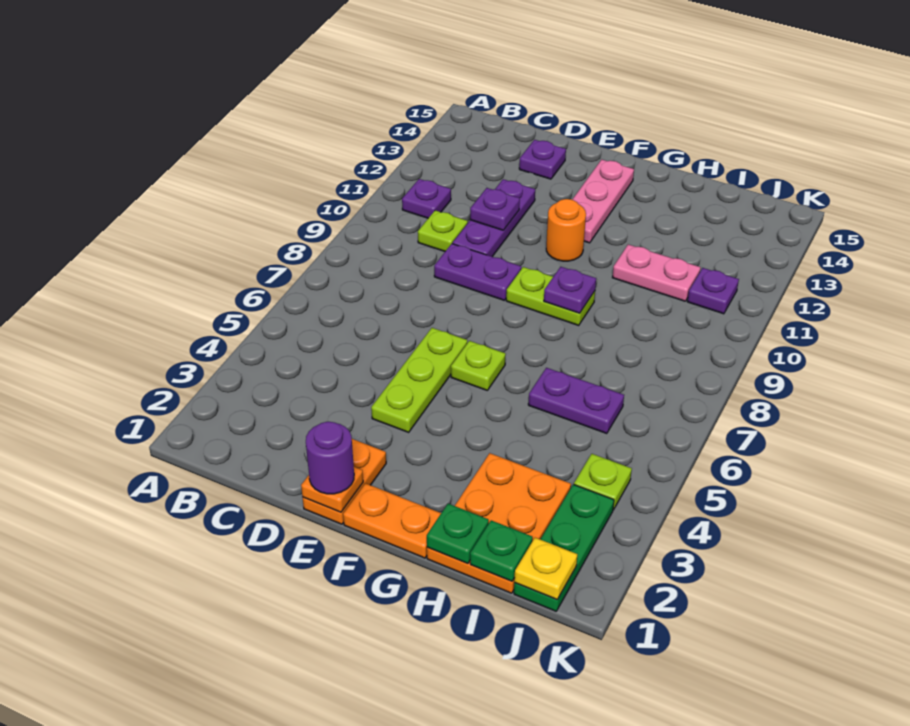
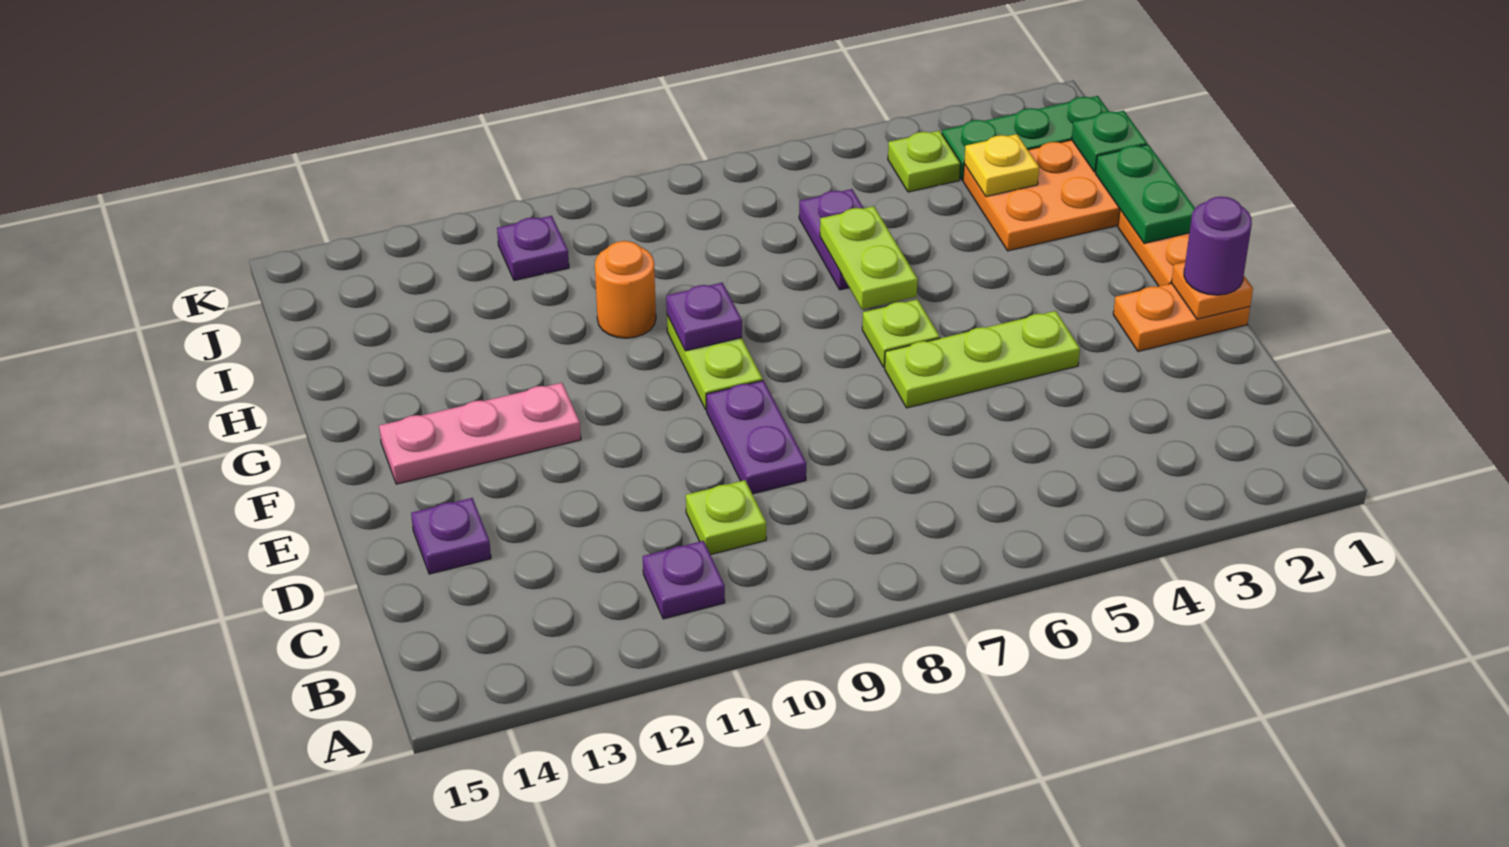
purple plate D10:D12 level 1 -> none
purple plate D11 level 2 -> none
orange round brick F11 level 1 -> orange round brick H10 level 1
none -> lime plate G6:H6 level 2
green plate H1 level 2 -> green plate G1:H1 level 2
pink plate H11:I11 level 1 -> none
yellow plate J1 level 2 -> yellow plate I3 level 2

